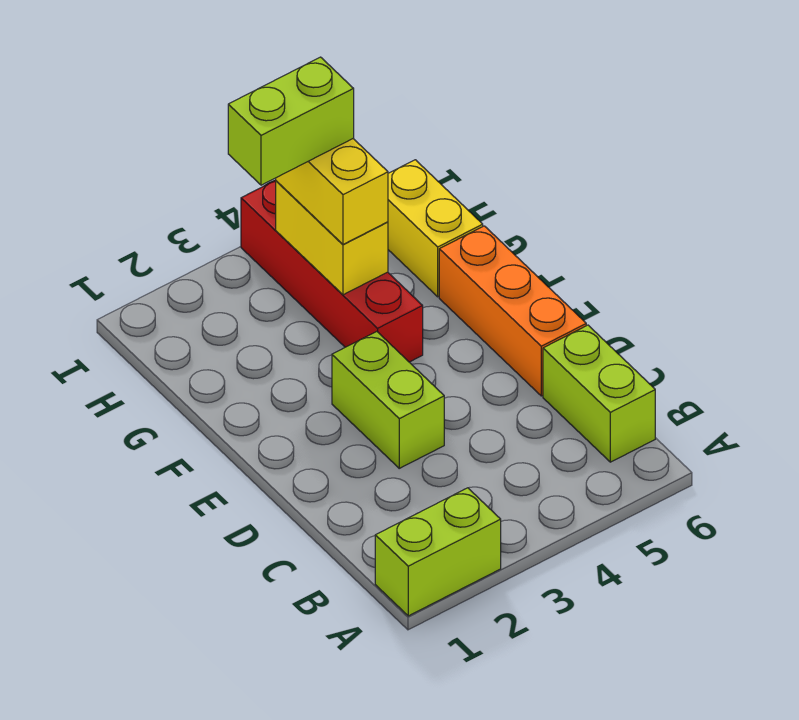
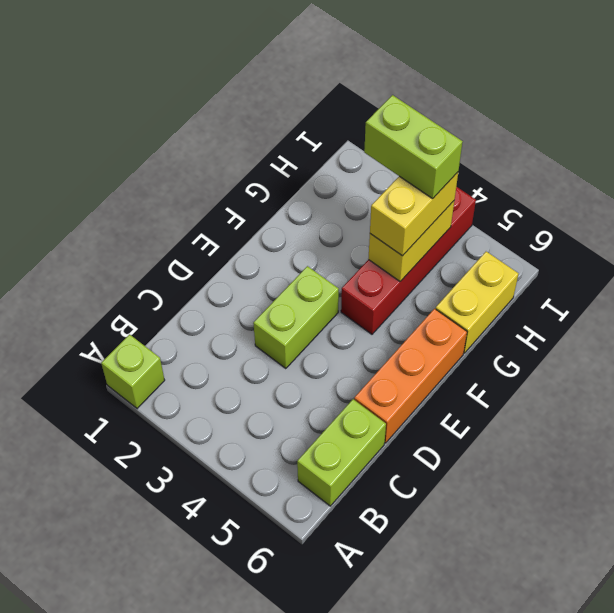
lime brick A1:A2 level 1 -> lime brick A1 level 1

